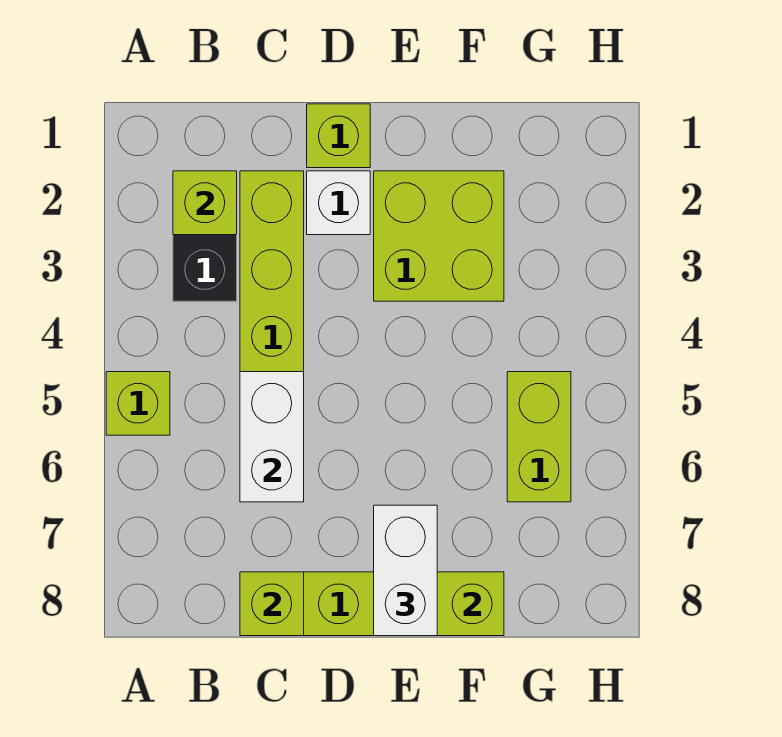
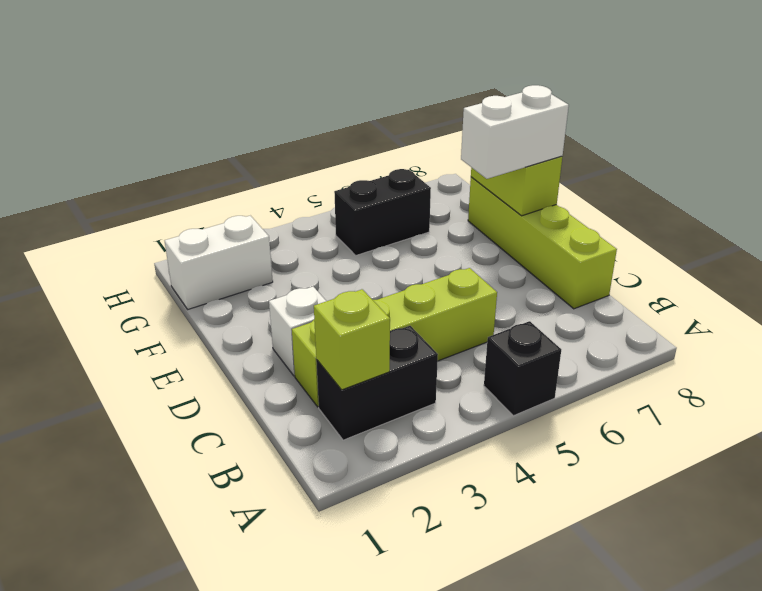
lime brick A5 level 1 -> black brick A5 level 1
white brick C5:C6 level 2 -> white brick G1:G2 level 1
lime brick C8 level 2 -> none
lime brick D1 level 1 -> none
lime brick E2:F3 level 1 -> none
lime brick G5:G6 level 1 -> black brick G5:G6 level 1

